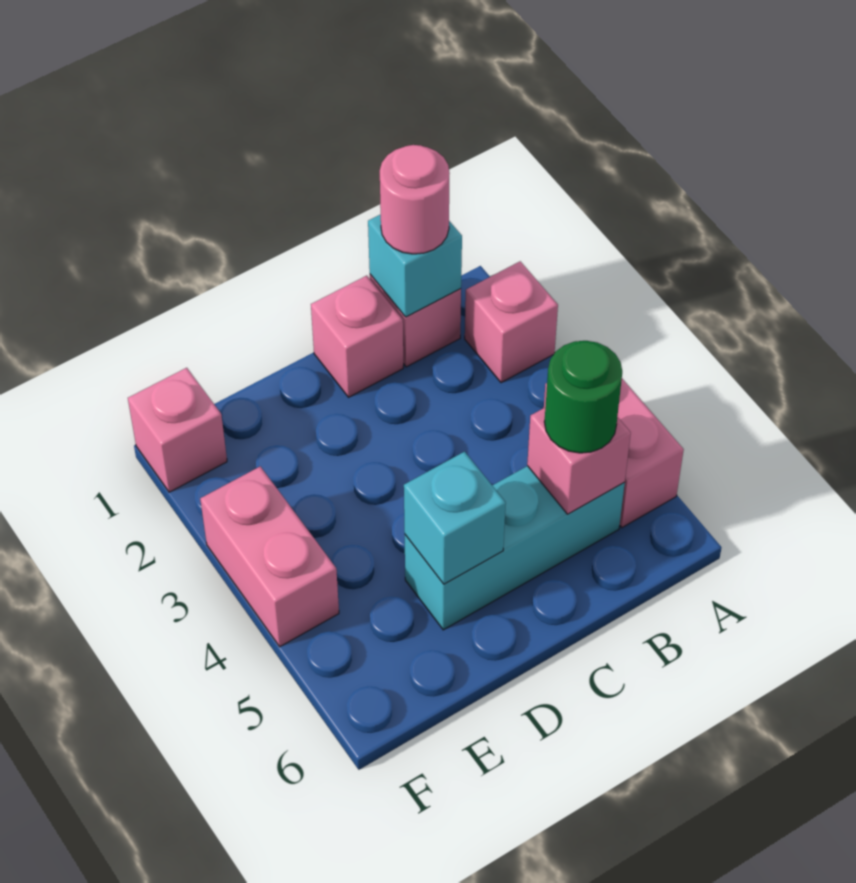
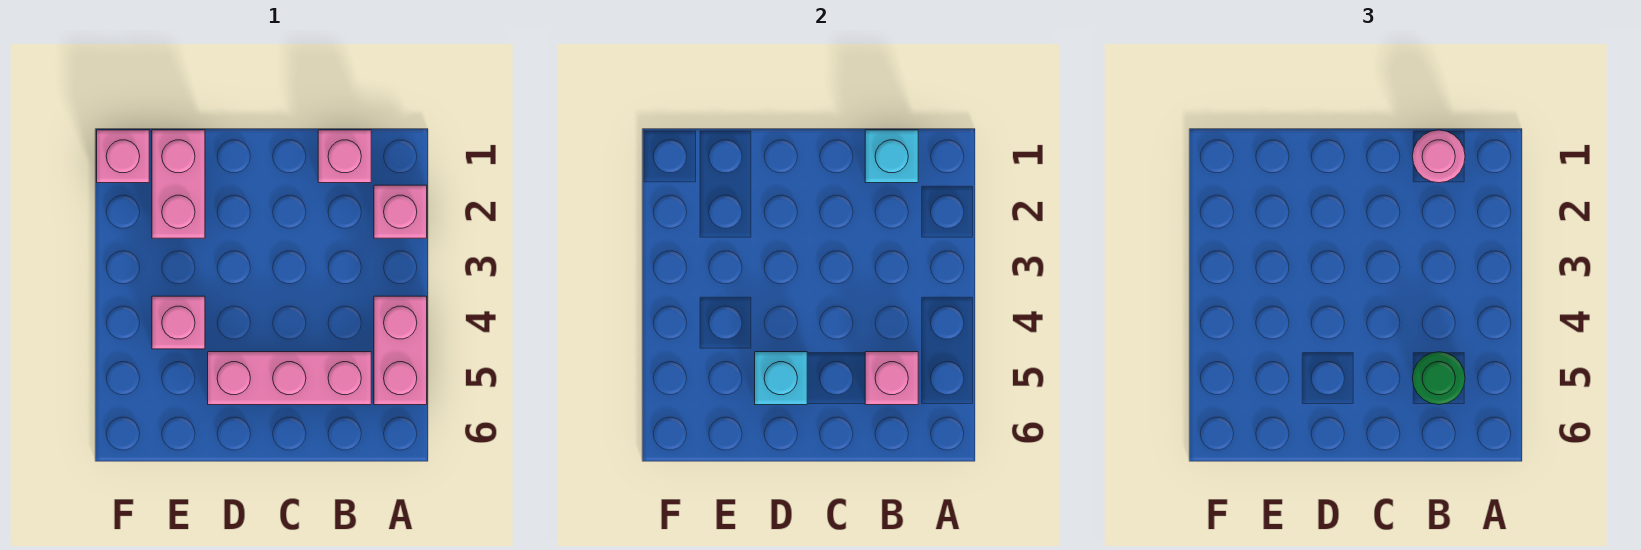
cyan brick B5:D5 level 1 -> pink brick B5:D5 level 1
pink brick C1 level 1 -> pink brick E4 level 1
pink brick F3:F4 level 1 -> pink brick E1:E2 level 1

